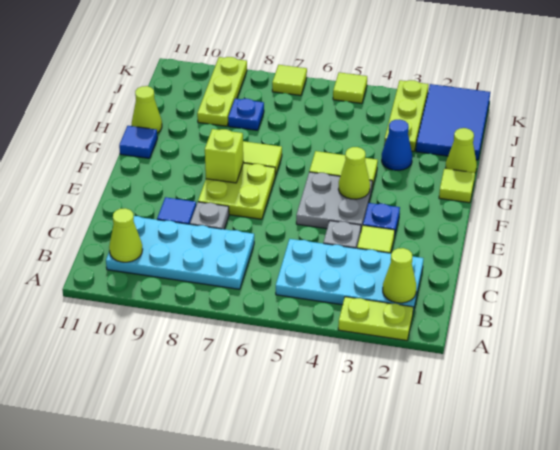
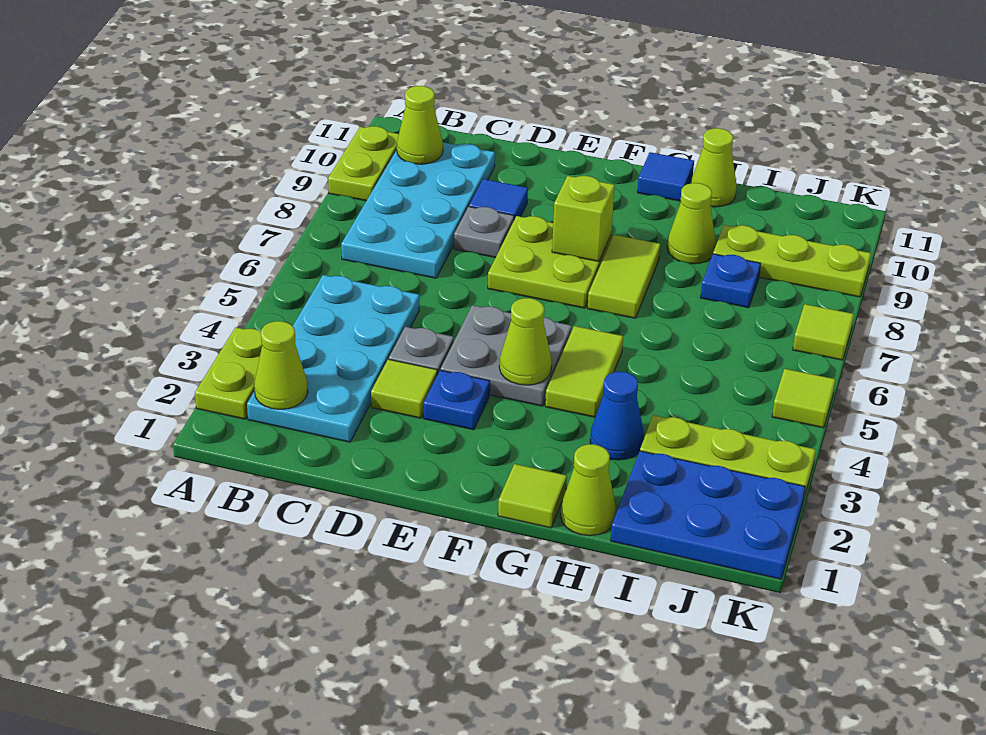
none -> lime plate A9:A10 level 1
none -> lime cone H9 level 1
blue tile I1:K2 level 1 -> blue plate I1:K2 level 1

